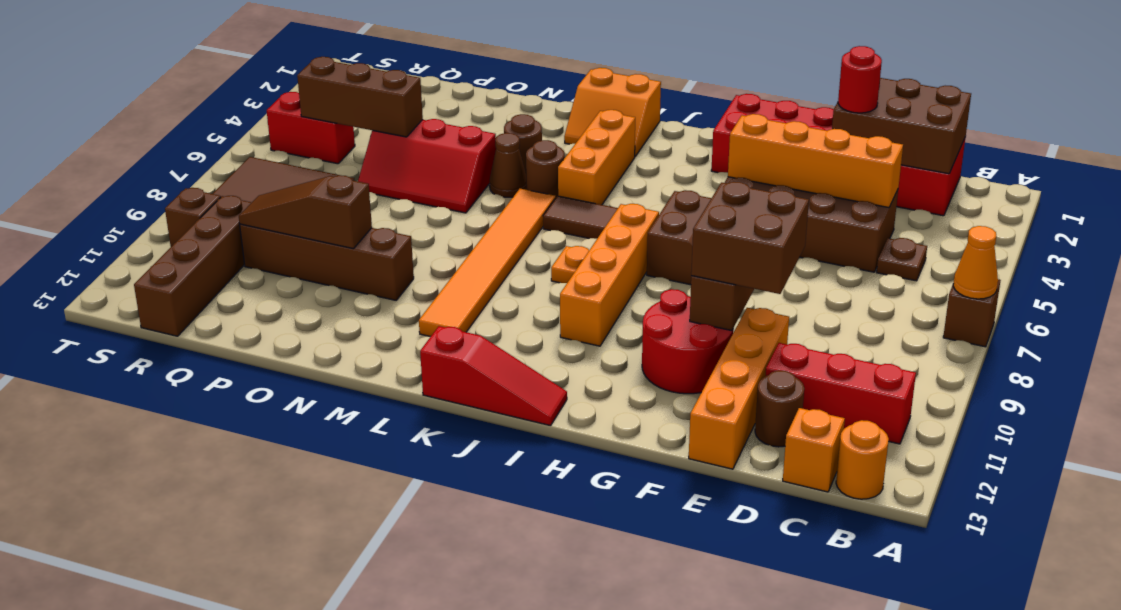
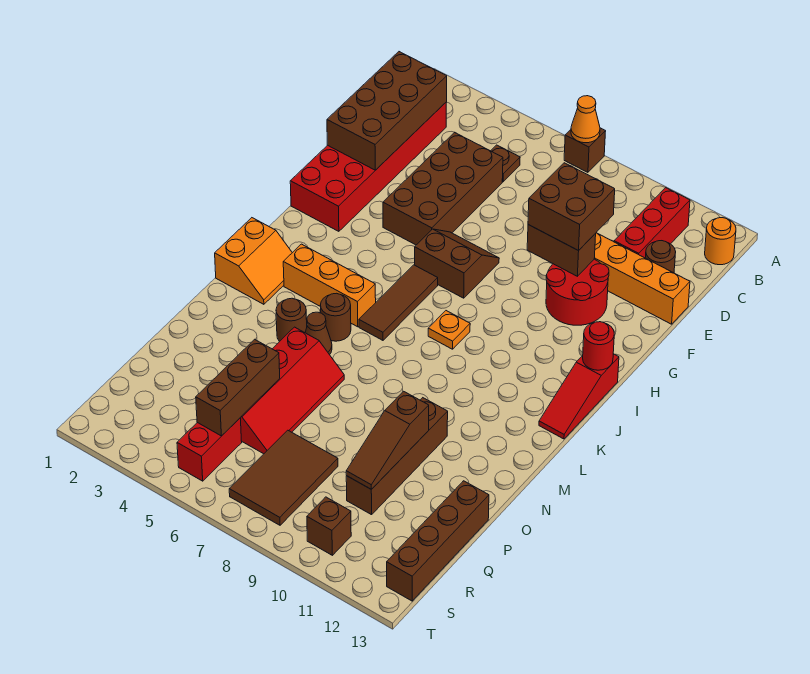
brown brick C1:E2 level 2 -> brown brick C1:F2 level 2
orange brick C13 level 1 -> none
orange brick D4:G4 level 2 -> none
red round brick E2 level 3 -> red round brick I13 level 2
orange brick I7:I10 level 1 -> none
red slope I13:K13 level 1 top K -> red slope I13:K13 level 1 top I
orange tile L6:L11 level 1 -> none
red slope N5:P6 level 1 top 5 -> red slope N5:Q6 level 1 top 5
brown brick R10:R13 level 1 -> brown brick P13:S13 level 1

